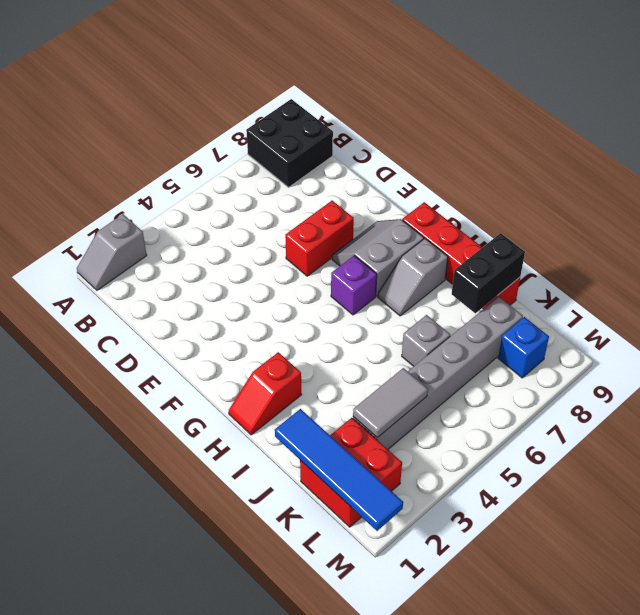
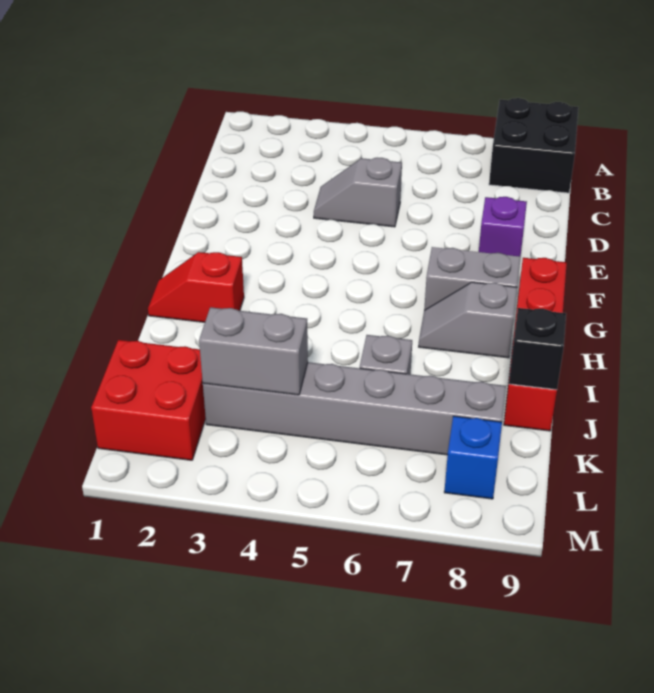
grey slope A1:A2 level 1 top 2 -> grey slope D4:D5 level 1 top 5
red brick E6:E7 level 1 -> none
purple brick G6 level 1 -> purple brick E8 level 1
blue tile J1:M1 level 2 -> none
black brick J8:J9 level 2 -> black brick J9 level 2
grey tile K3:K4 level 2 -> grey brick K3:K4 level 2

